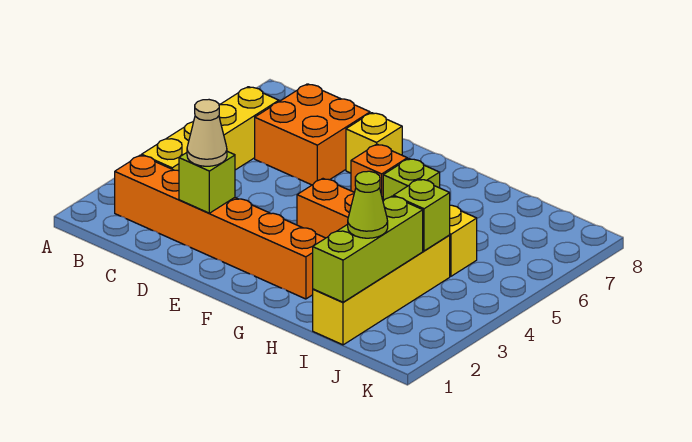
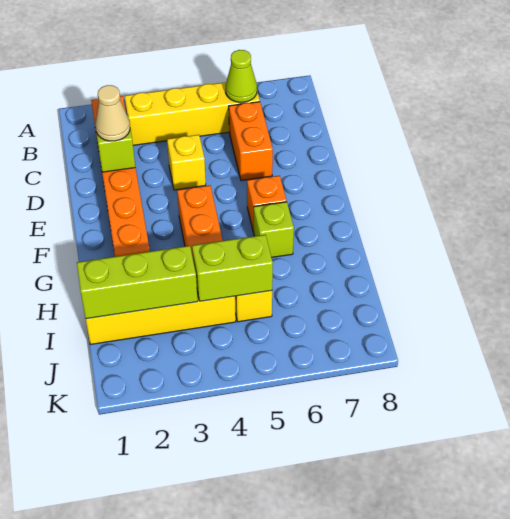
orange brick C6:D7 level 1 -> orange brick C6:D6 level 1
yellow brick E7 level 1 -> yellow brick D4 level 1
lime cone I2 level 3 -> lime cone B6 level 2
lime brick I4 level 2 -> lime brick I4:I5 level 2

